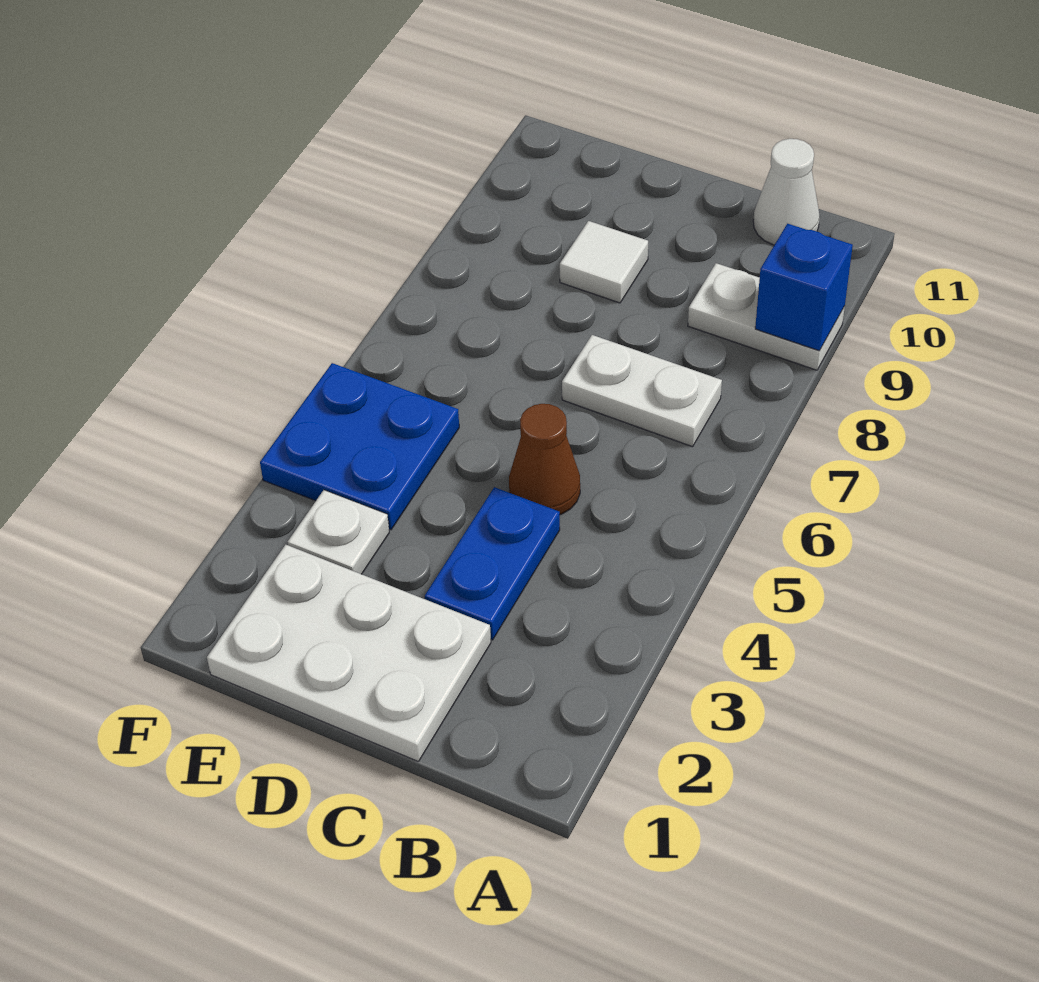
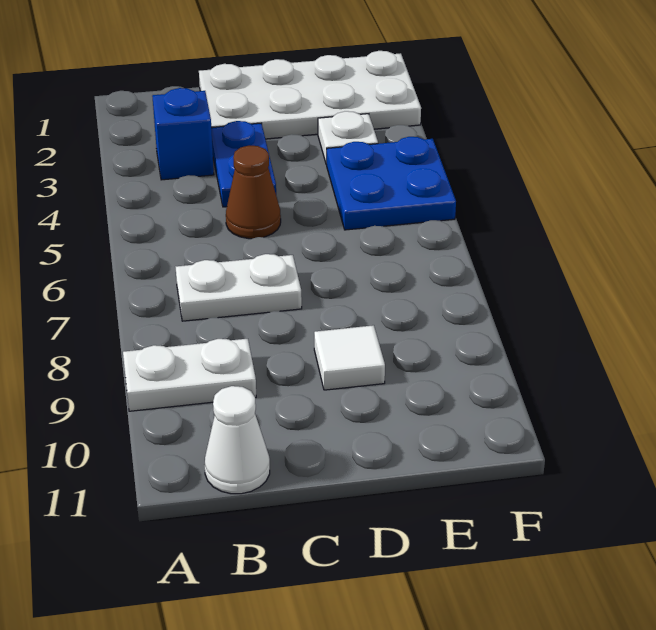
blue brick A9 level 2 -> blue brick B3 level 1
white plate C1:E2 level 1 -> white plate C1:F2 level 1

